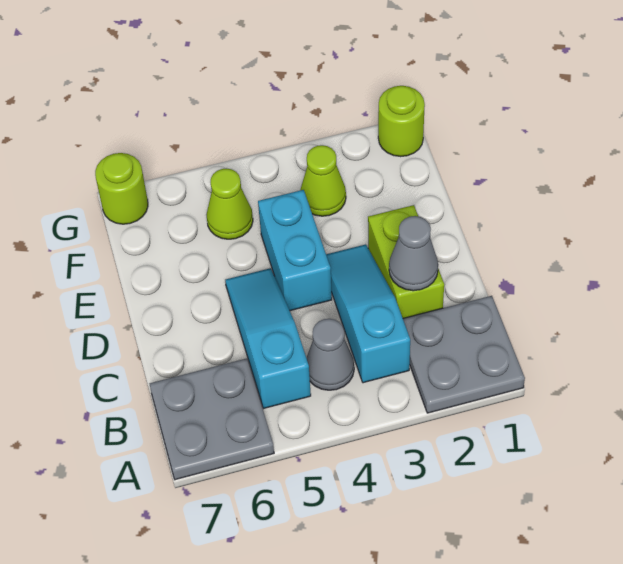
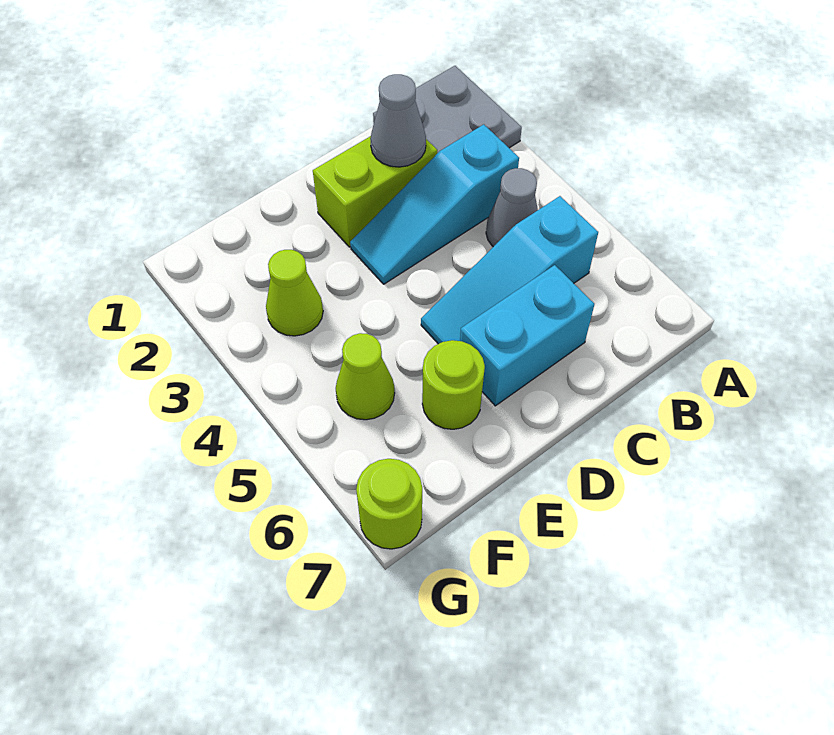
grey plate A6:B7 level 1 -> none
cyan brick D4:E4 level 1 -> cyan brick C6:D6 level 1
lime round brick G1 level 1 -> lime round brick E6 level 1

